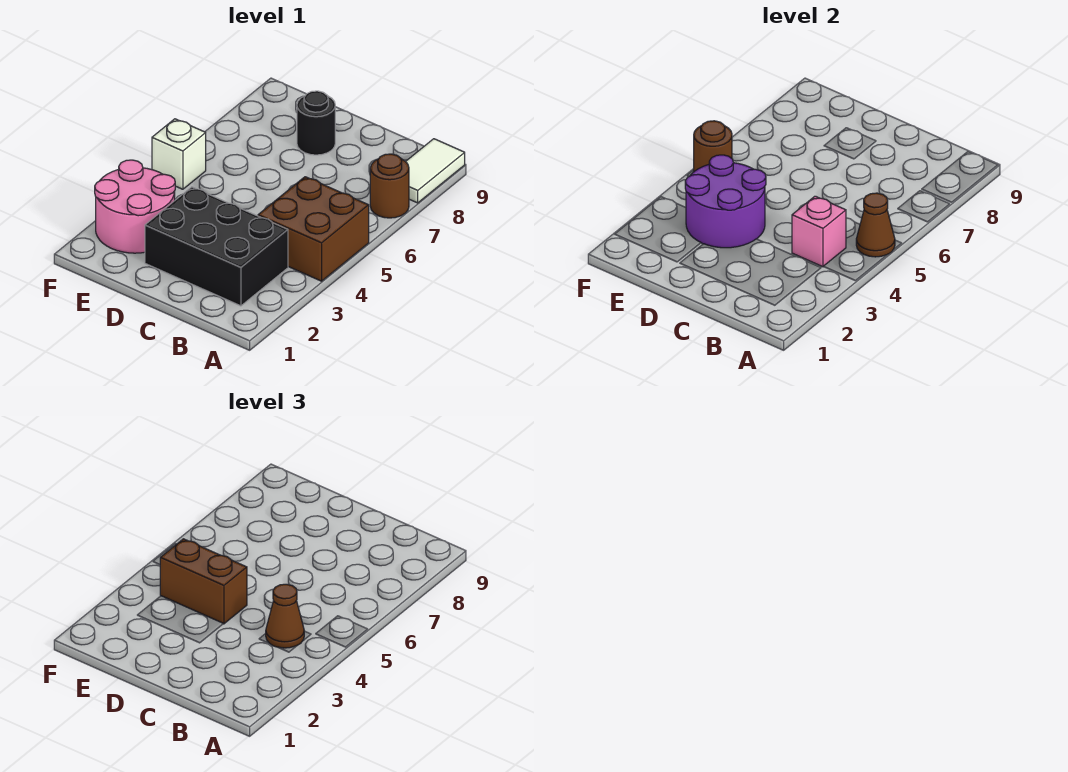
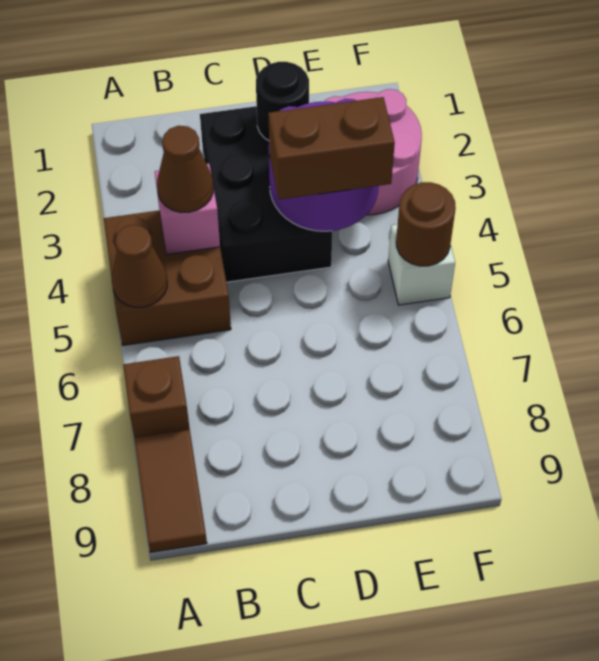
brown round brick A7 level 1 -> brown brick A7 level 1
white tile A8:A9 level 1 -> brown tile A8:A9 level 1
black brick B2:D3 level 1 -> black brick C2:D4 level 1
black round brick D8 level 1 -> black round brick D2 level 2

